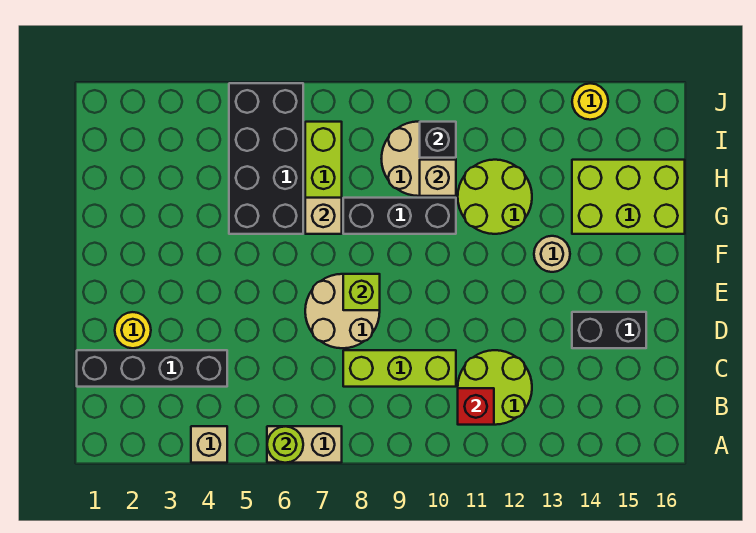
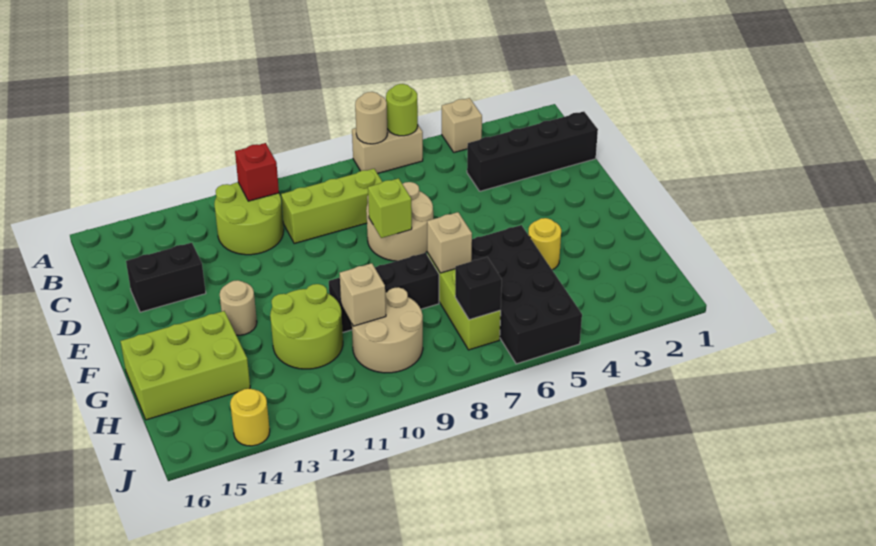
none -> tan round brick A7 level 2
yellow round brick D2 level 1 -> yellow round brick G4 level 1
black brick I10 level 2 -> black brick I7 level 2

